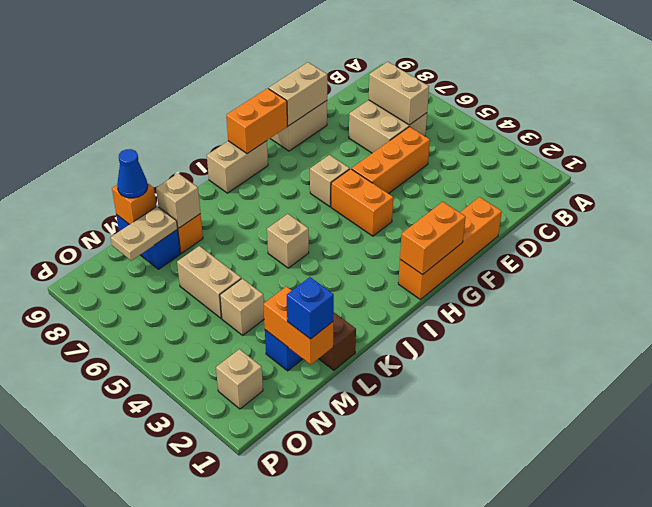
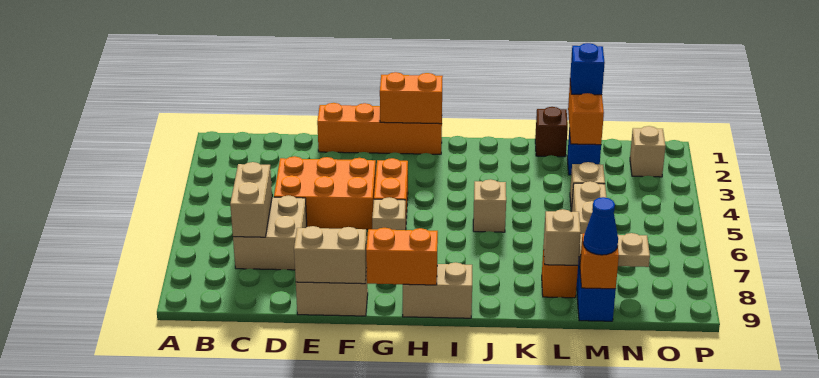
orange brick D5:F5 level 1 -> orange brick D4:F5 level 1

